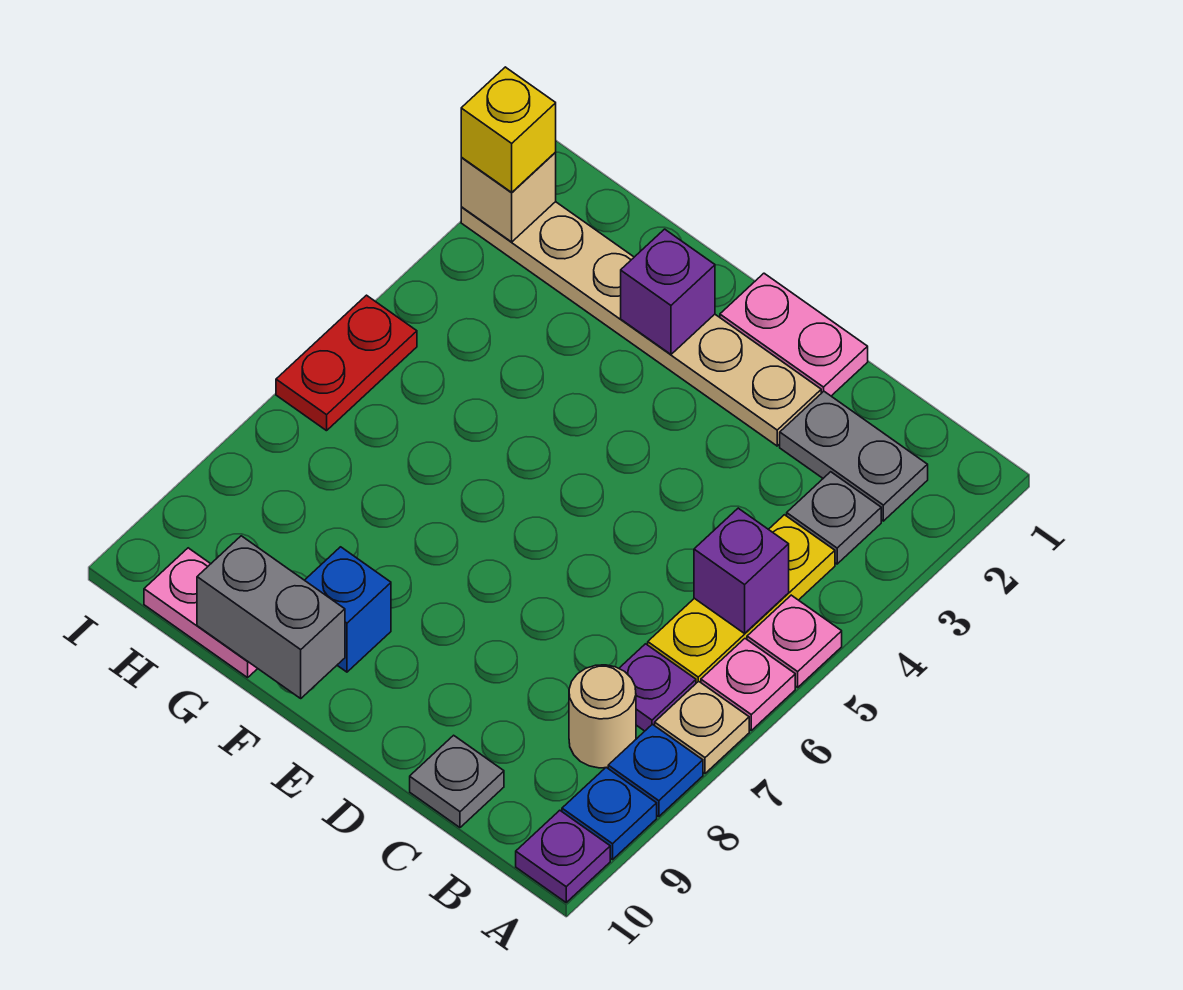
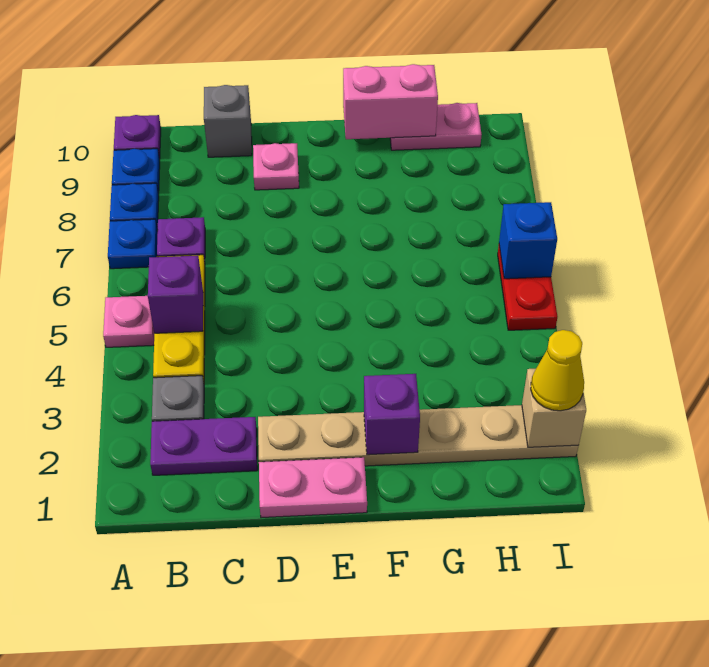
pink plate A6 level 1 -> pink plate D9 level 1
tan plate A7 level 1 -> blue plate A7 level 1
grey plate B2:C2 level 1 -> purple plate B2:C2 level 1
tan round brick B8 level 1 -> none
grey plate C10 level 1 -> grey brick C10 level 1
blue brick F9 level 1 -> blue brick I6 level 2
grey brick F10:G10 level 2 -> pink brick F10:G10 level 2
yellow brick I2 level 3 -> yellow cone I2 level 3

